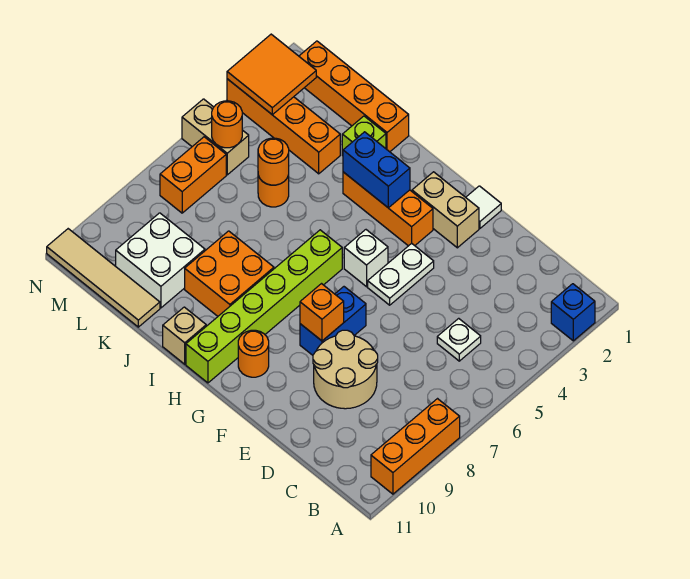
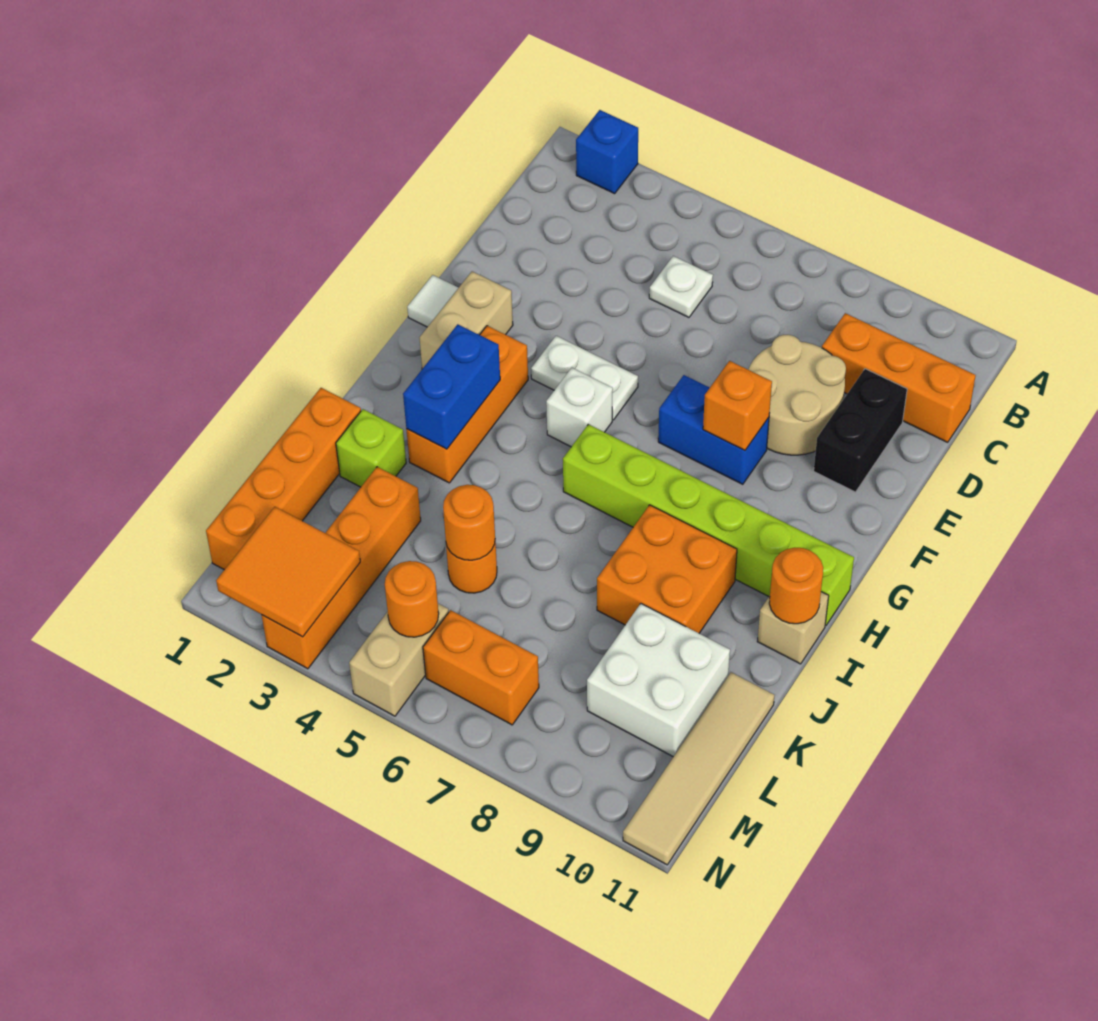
orange brick A8:A10 level 1 -> orange brick C9:C11 level 1
none -> black brick D10:E10 level 1
orange round brick G10 level 1 -> orange round brick I11 level 2

